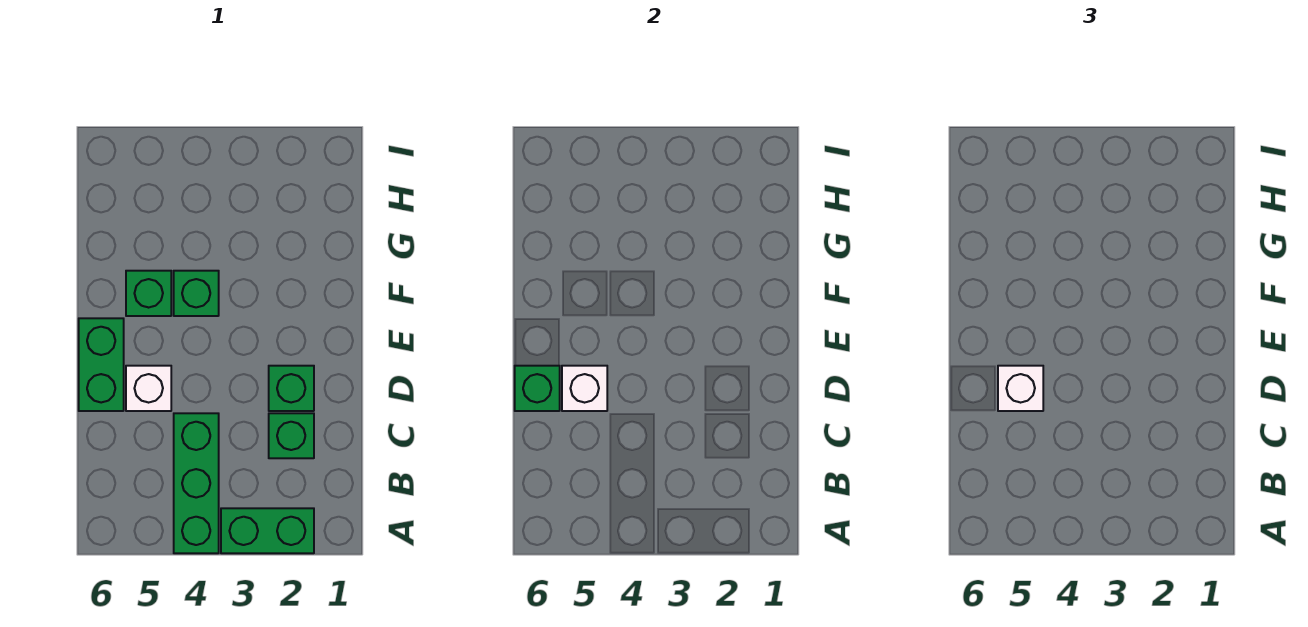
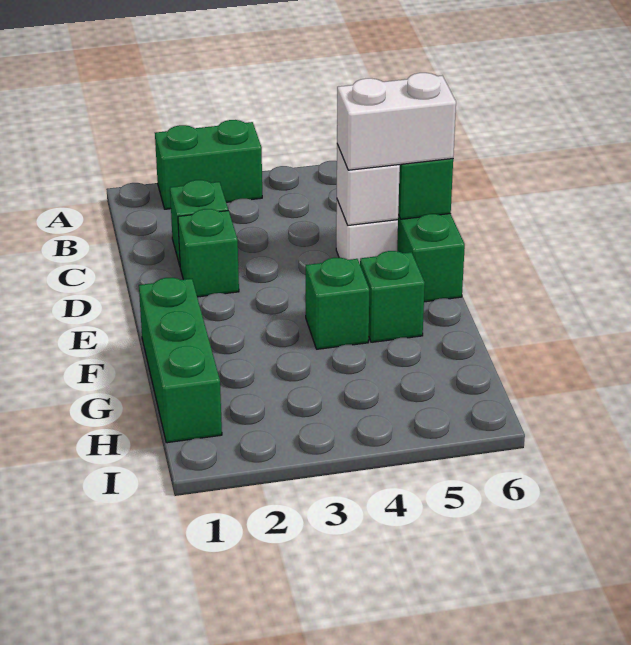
green brick A4:C4 level 1 -> green brick F1:H1 level 1
white brick D5 level 3 -> white brick D5:D6 level 3

